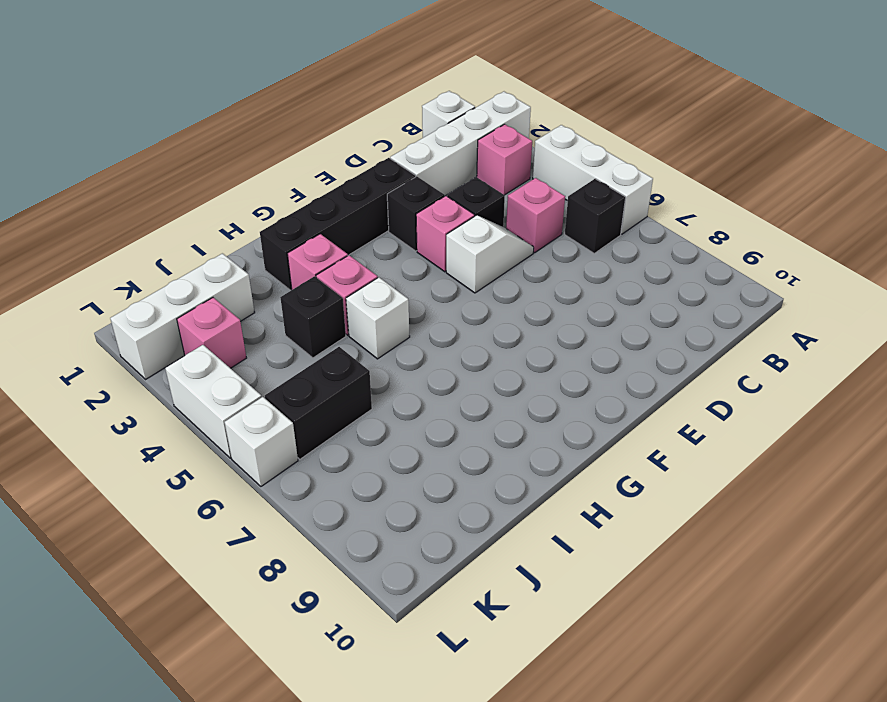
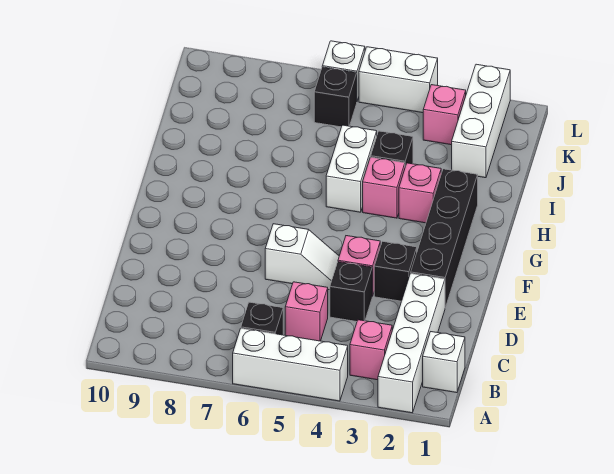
white slope D5:E5 level 1 top E -> white slope E5:E6 level 1 top 6
white brick H5 level 1 -> white brick H5:I5 level 1
black brick J6:K6 level 1 -> black brick K6 level 1

